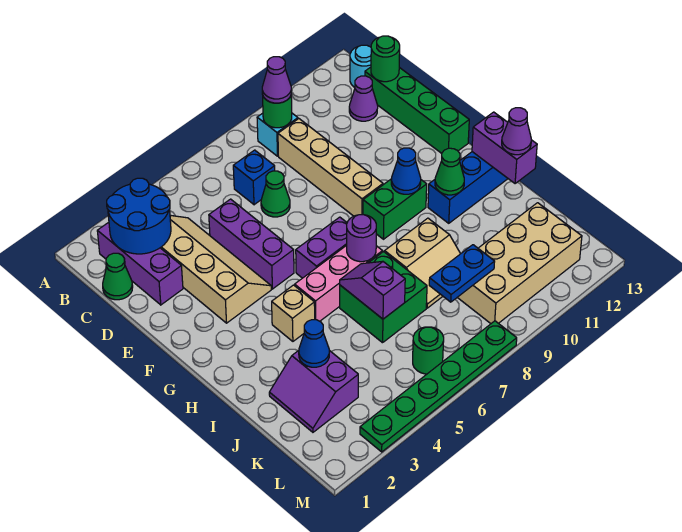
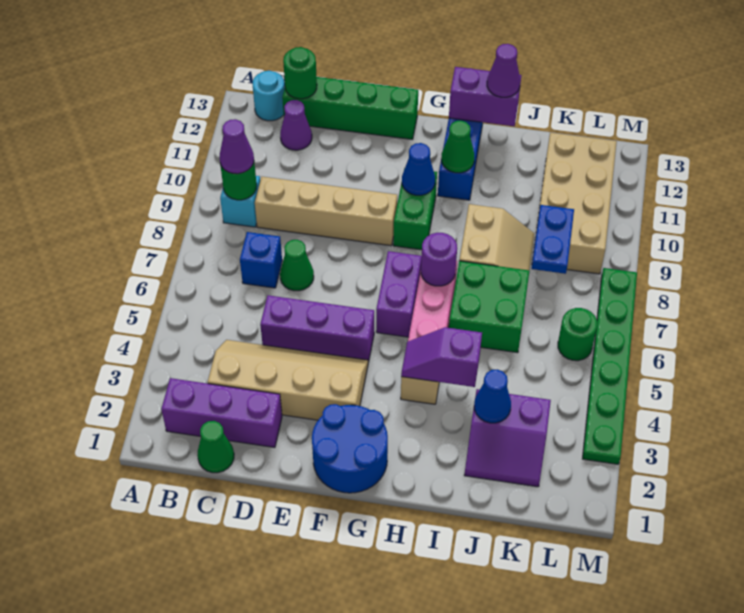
blue round brick B2:C3 level 2 -> blue round brick F1:G2 level 1
purple slope I6:J6 level 2 top J -> purple slope H4:I4 level 2 top I

